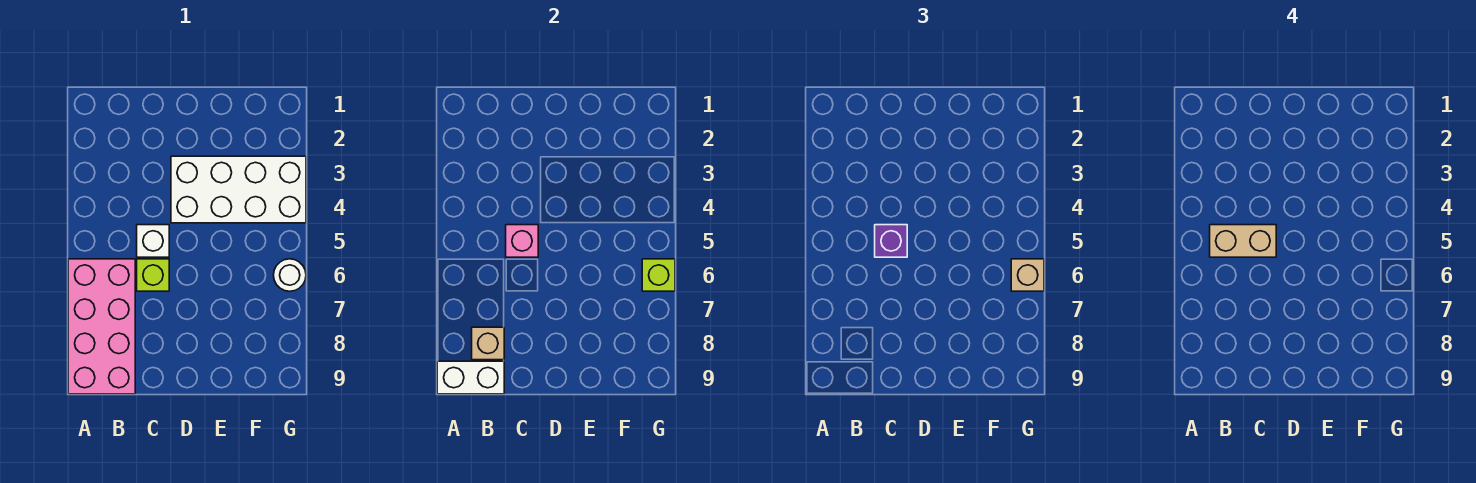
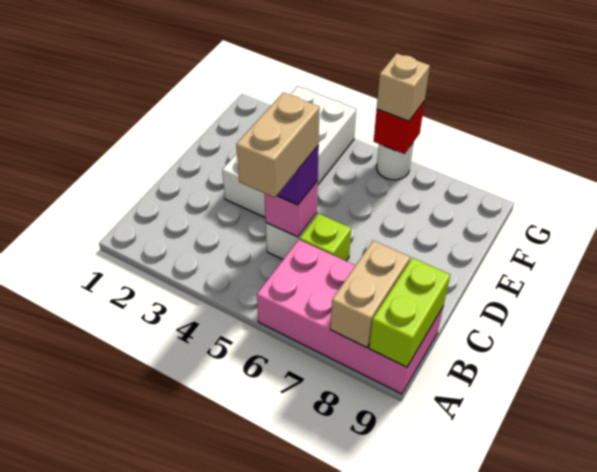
white brick A9:B9 level 2 -> lime brick A9:B9 level 2
tan brick B8 level 2 -> tan brick A8:B8 level 2
lime brick G6 level 2 -> red brick G6 level 2

